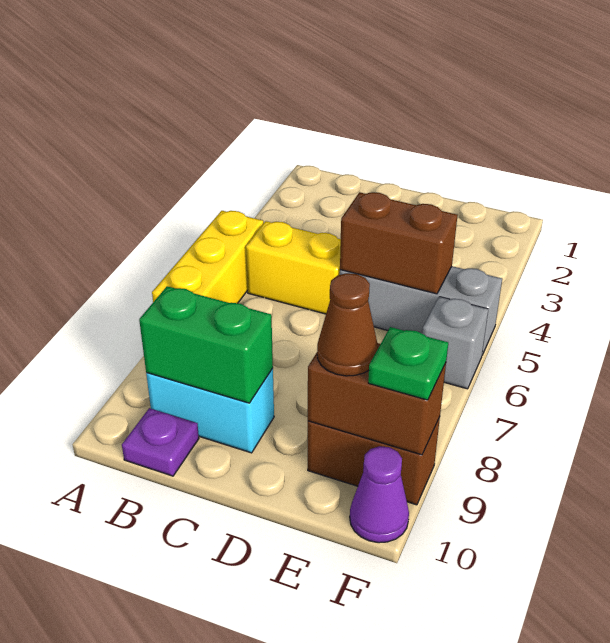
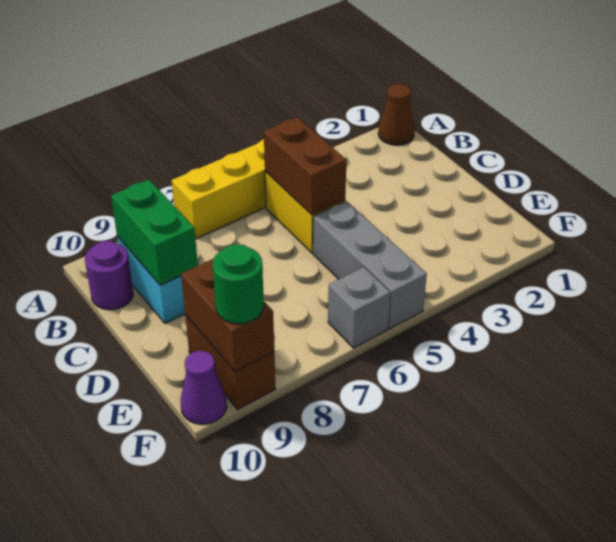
purple plate B10 level 1 -> purple round brick B10 level 1
brown brick D5:E5 level 2 -> brown brick B5:C5 level 2
brown cone E9 level 3 -> brown cone A1 level 1
green plate F9 level 3 -> green round brick F9 level 3

